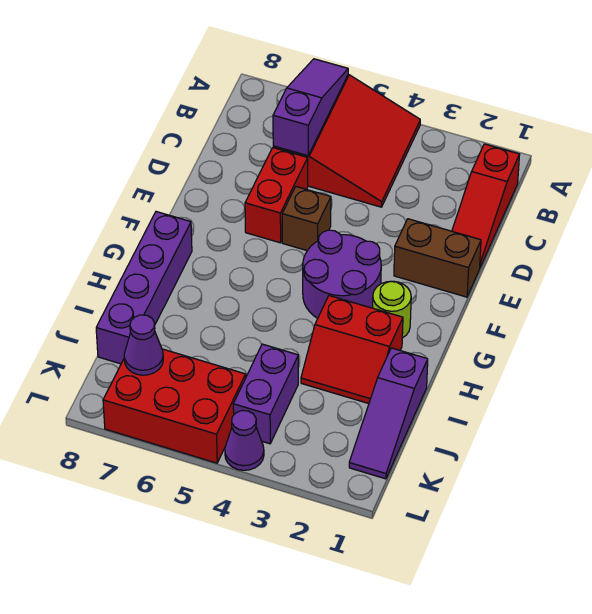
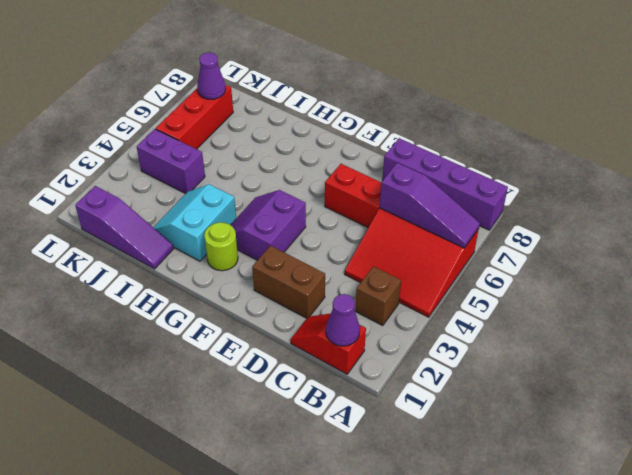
red slope B1:D1 level 1 top B -> red slope B1:C1 level 1 top B
brown brick E1:E2 level 1 -> brown brick D2:E2 level 1
brown brick E5 level 1 -> brown brick B3 level 1
purple round brick F3:G4 level 1 -> purple slope F3:G4 level 1 top F
purple brick G8:J8 level 1 -> purple brick A8:D8 level 1
red slope H2:I3 level 1 top H -> cyan slope H2:I3 level 1 top H
purple slope I1:K1 level 1 top I -> purple slope I1:K1 level 1 top K
red brick K5:L7 level 1 -> red brick K5:K7 level 1
purple cone L4 level 1 -> purple cone B1 level 2

